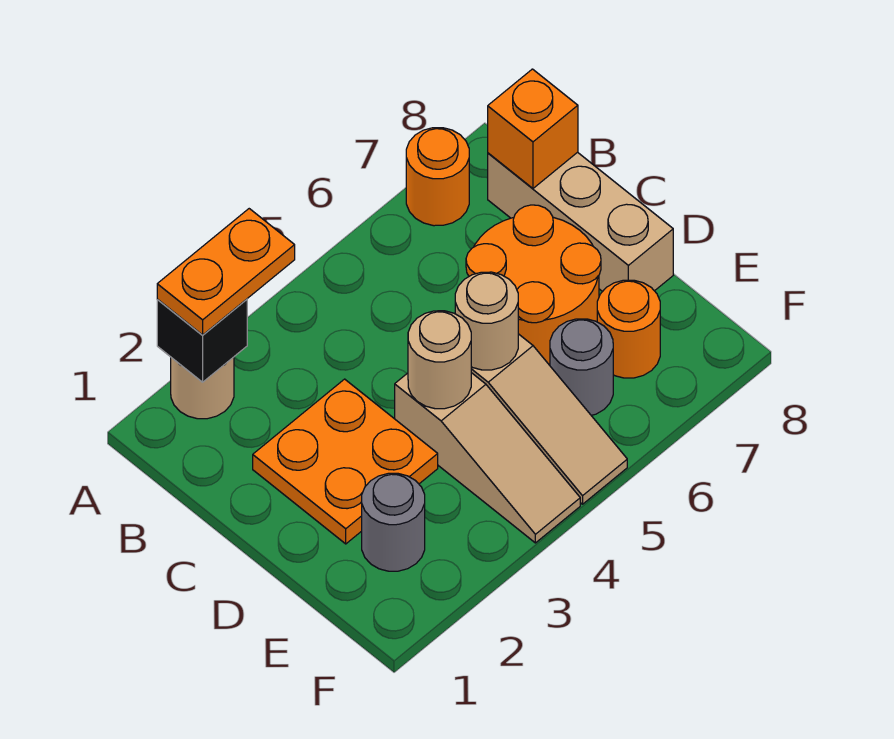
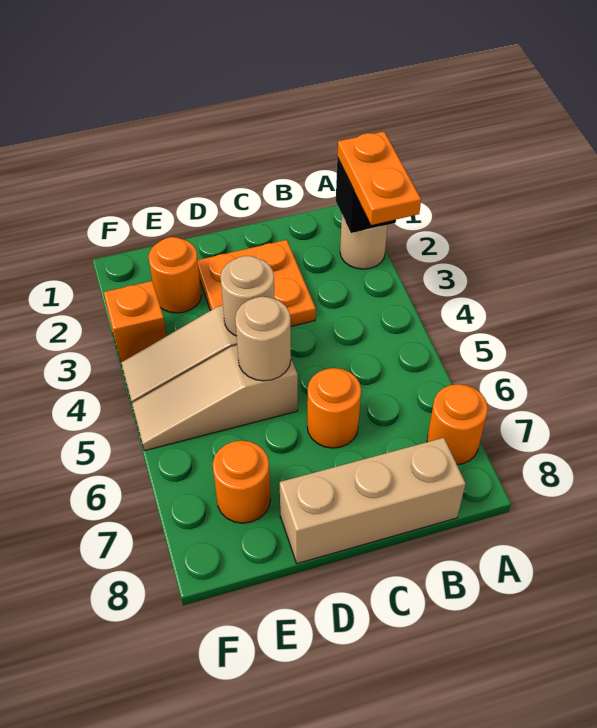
orange brick B8 level 2 -> orange brick F3 level 1
orange round brick C6:D7 level 1 -> orange round brick C6 level 1
grey round brick E2 level 1 -> orange round brick E2 level 1
grey round brick E6 level 1 -> none

